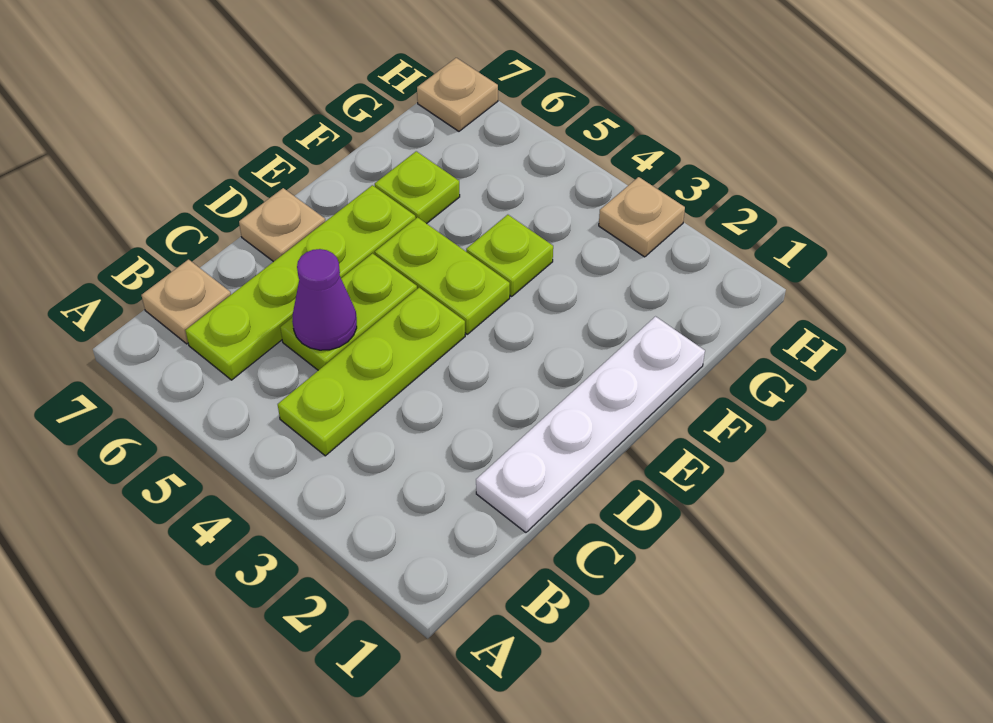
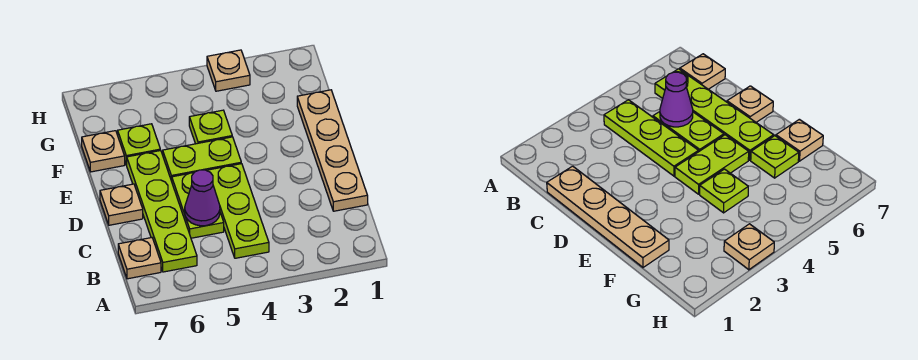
white plate C1:F1 level 1 -> tan plate C1:F1 level 1
tan plate H7 level 1 -> tan plate F7 level 1

